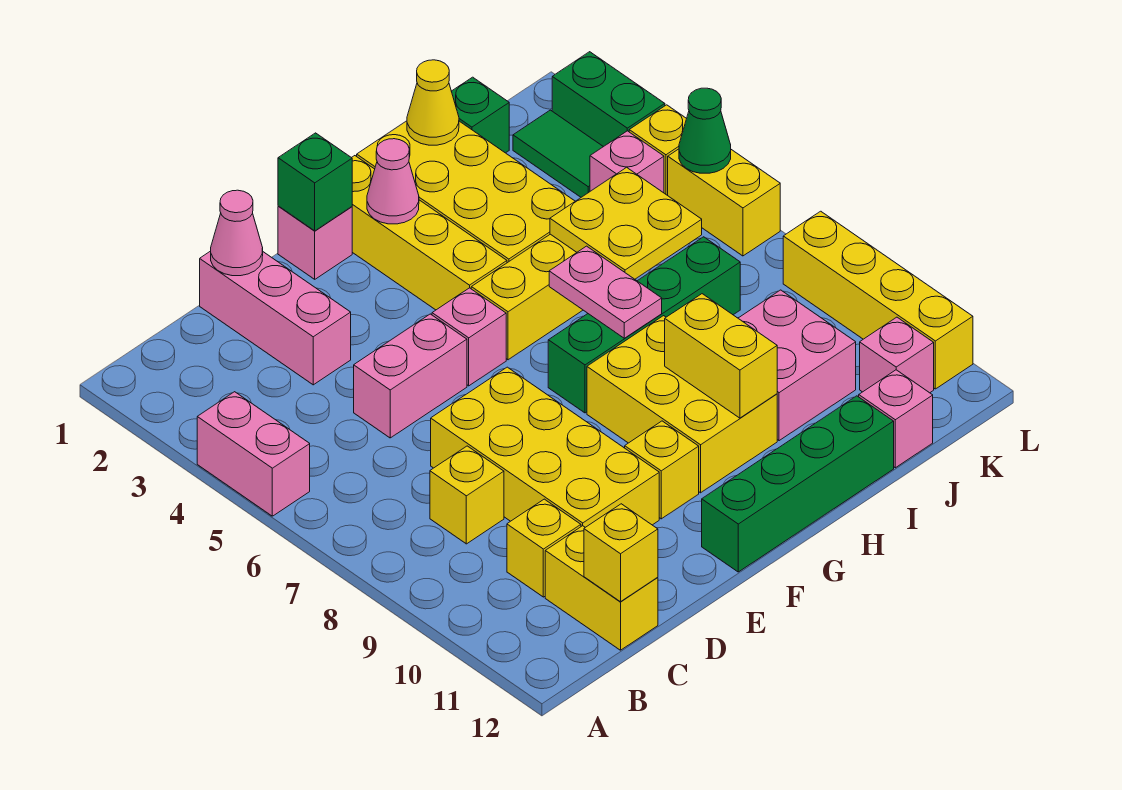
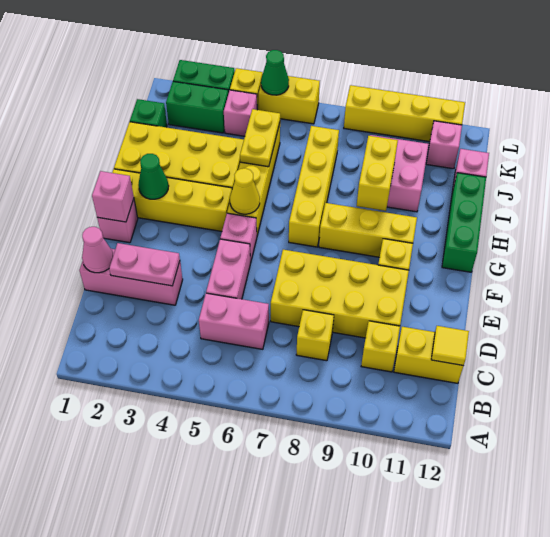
pink brick A4:A5 level 1 -> pink brick C5:C6 level 1
yellow brick C12 level 2 -> yellow tile C12 level 2
green brick F1 level 2 -> pink brick F1 level 2
green brick F12:I12 level 1 -> green brick G12:I12 level 1
pink cone G2 level 2 -> green cone G2 level 2
green brick G7:J7 level 1 -> yellow brick G7:J7 level 1
yellow brick G8:H10 level 1 -> yellow brick G8:G10 level 1
pink plate H6:H7 level 2 -> pink plate D2:D3 level 2
yellow brick H9:H10 level 2 -> yellow brick H9:I9 level 2
yellow cone I1 level 2 -> yellow cone G5 level 2
yellow plate I5:J6 level 2 -> yellow plate I5:J5 level 2
green tile K2:K3 level 1 -> green brick K2:K3 level 1

